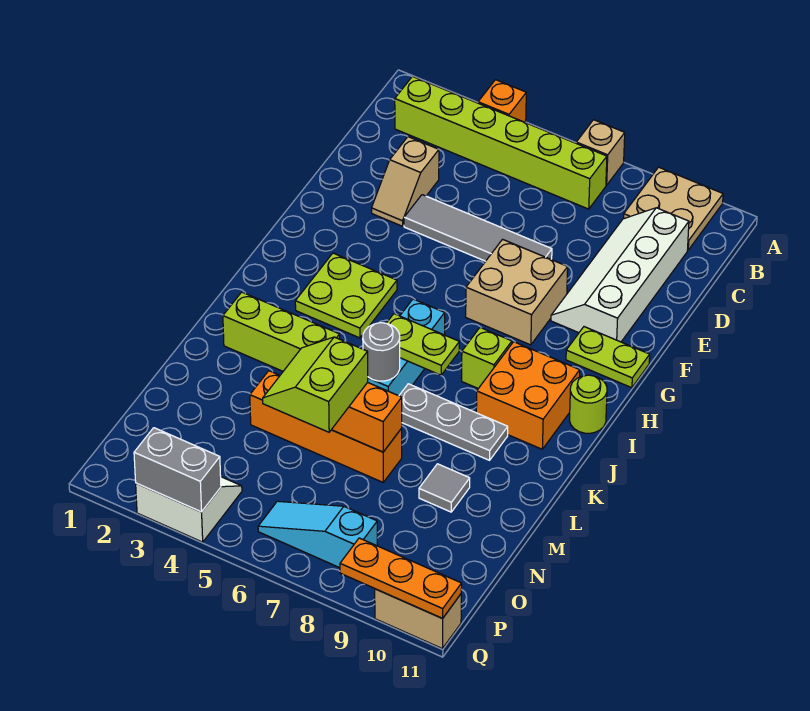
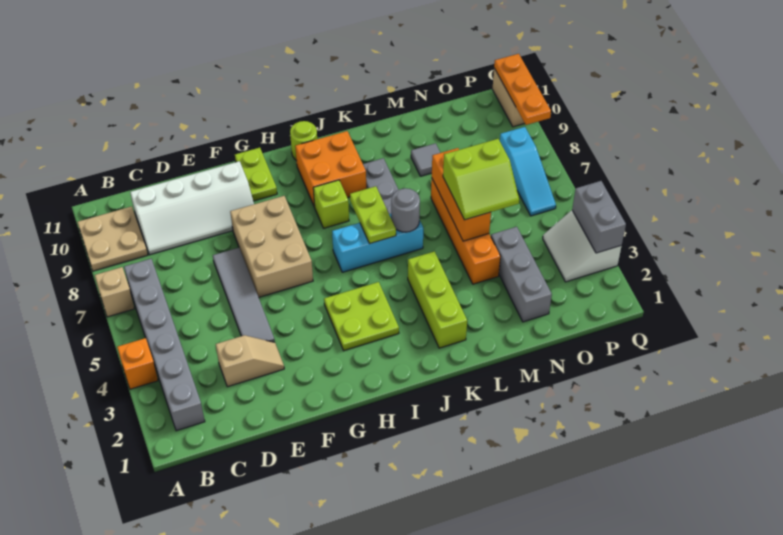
lime brick B2:B7 level 1 -> grey brick B2:B7 level 1
tan brick F7:G8 level 1 -> tan brick F6:G8 level 1
none -> grey brick N2:N4 level 1

